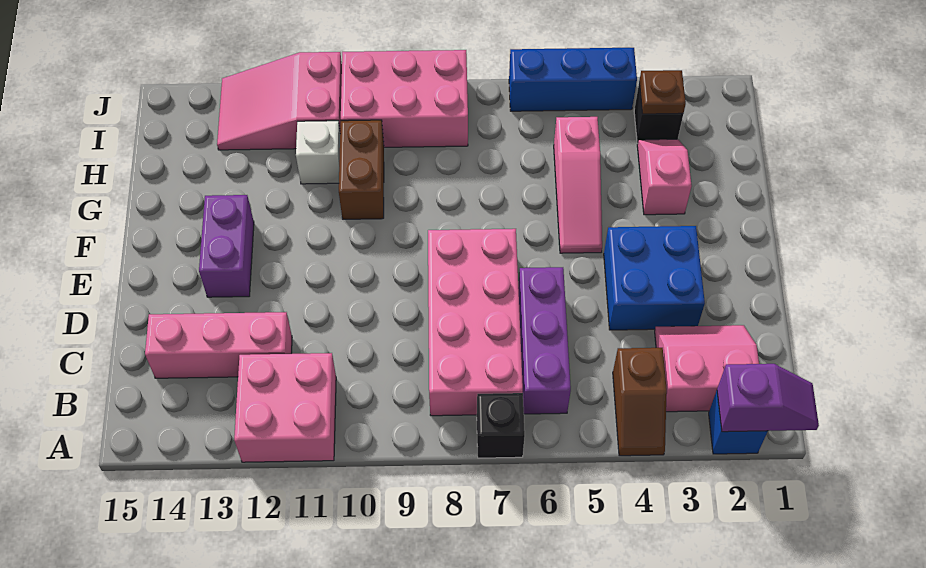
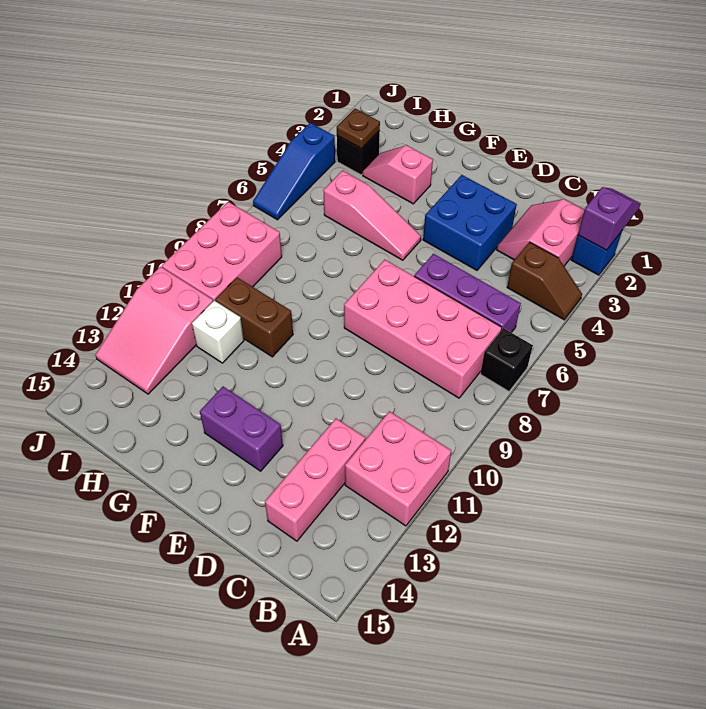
blue brick J4:J6 level 1 -> blue slope J4:J6 level 1 top 4

